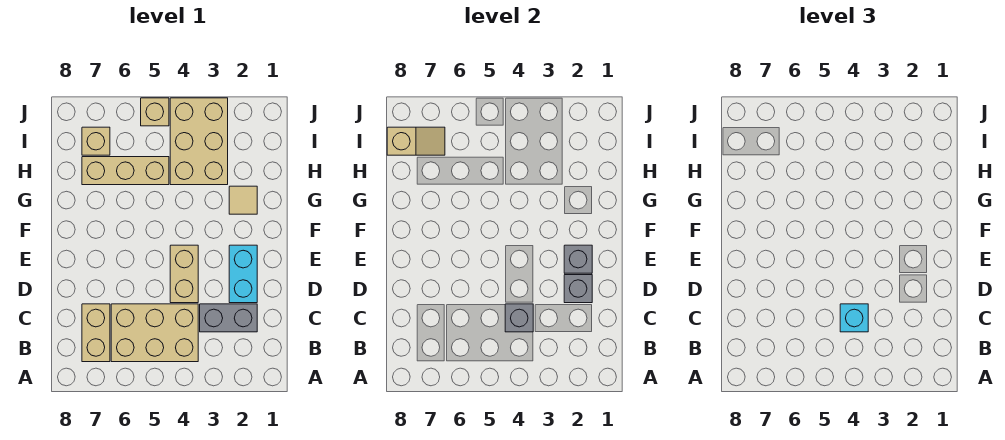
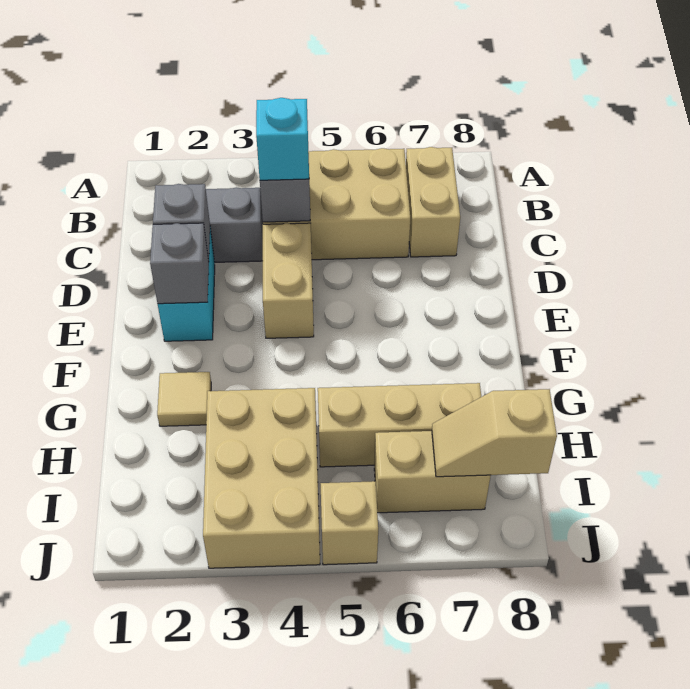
tan brick I7 level 1 -> tan brick I6:I7 level 1

